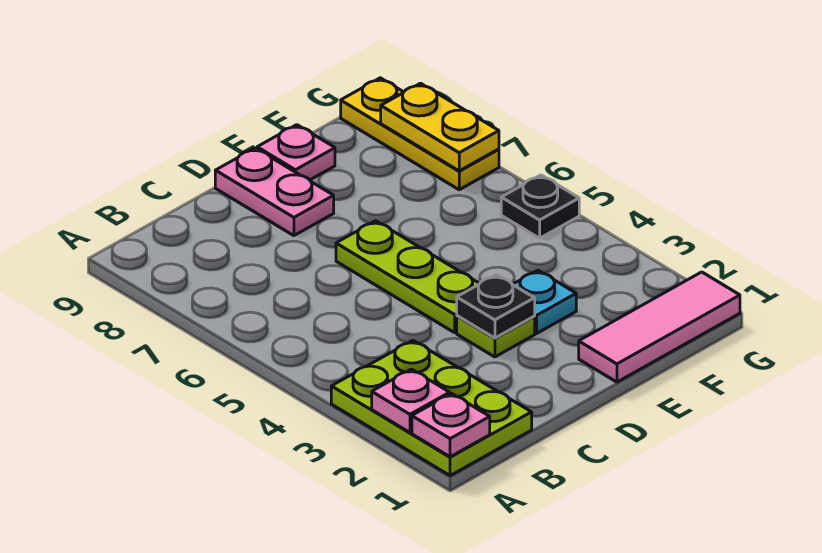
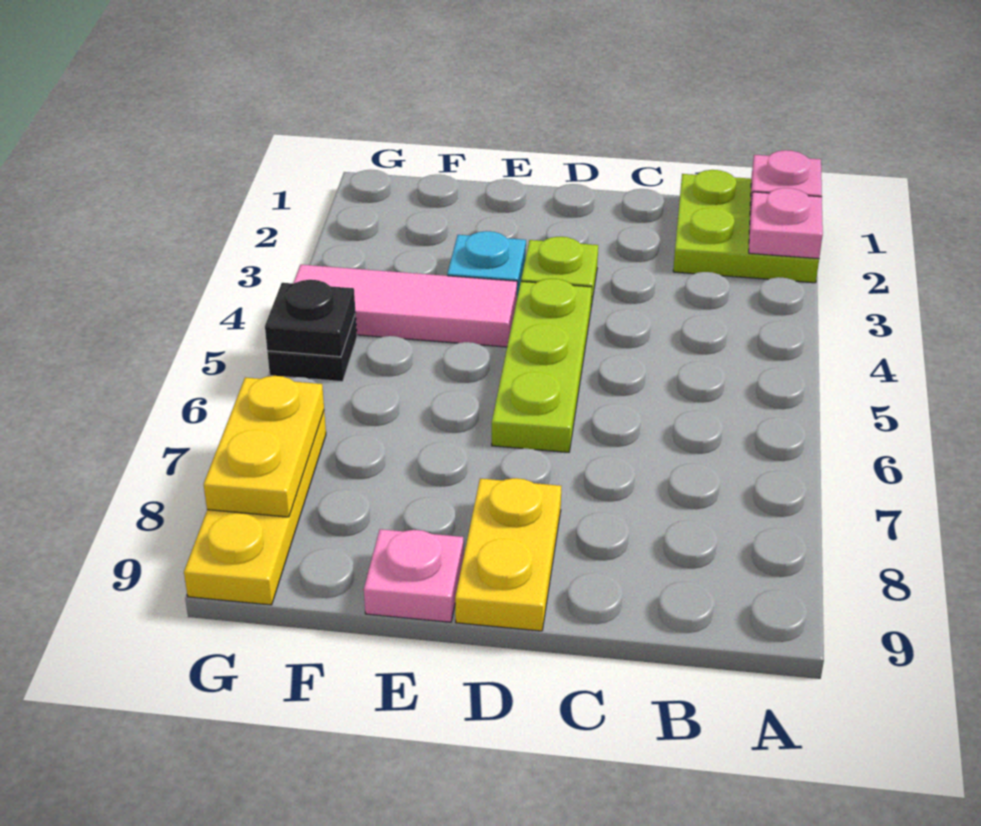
lime plate A1:B3 level 1 -> lime plate A1:B2 level 1
black plate D3 level 2 -> black plate G5 level 2
pink plate D8:D9 level 1 -> yellow plate D8:D9 level 1
pink tile E1:G1 level 1 -> pink tile E4:G4 level 1

